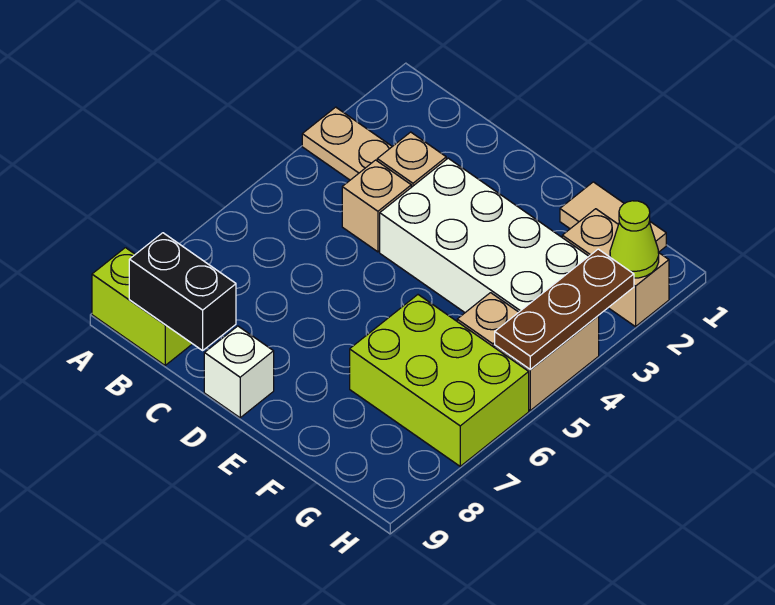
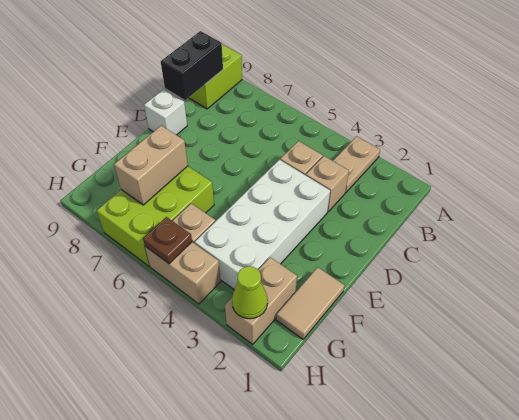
none -> tan brick F7:G7 level 2
brown plate H3:H5 level 2 -> brown plate H5 level 2

